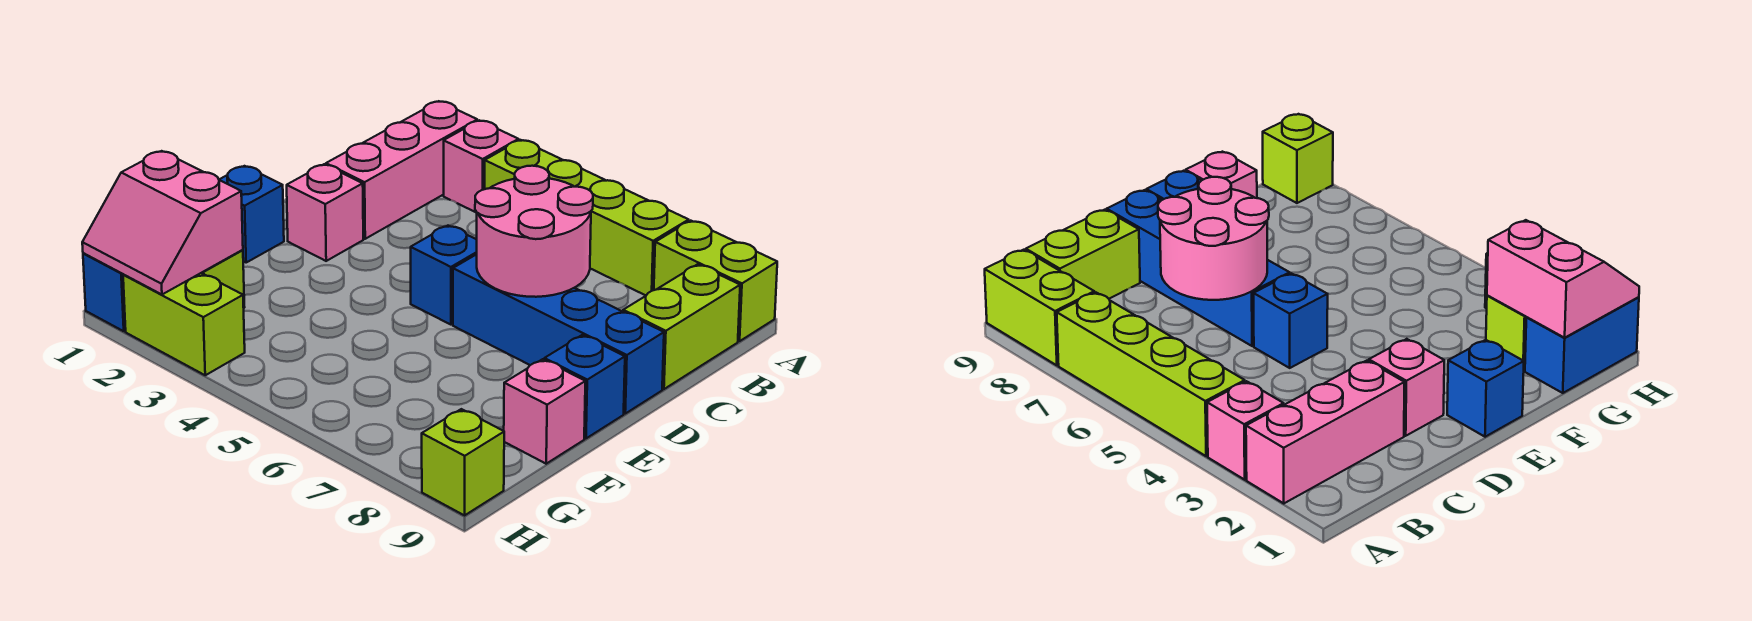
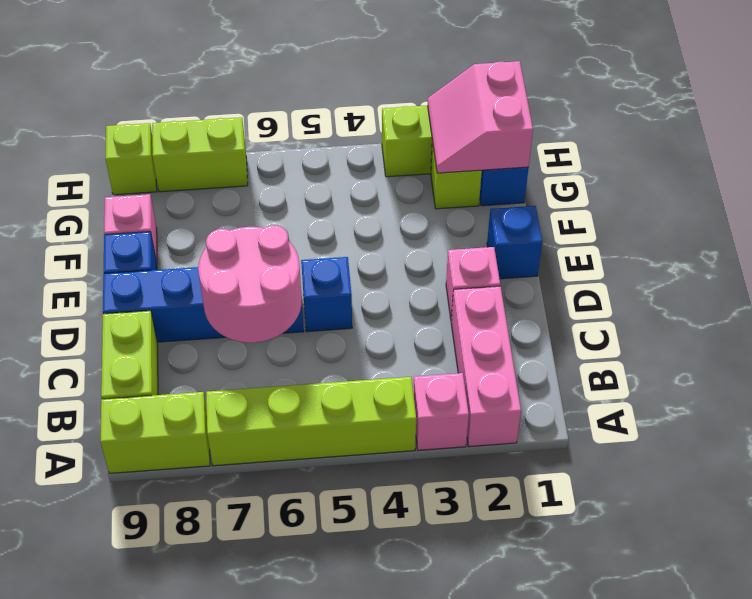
pink slope G1:H2 level 2 top G -> pink slope G1:H2 level 2 top 1
none -> lime brick H7:H8 level 1

